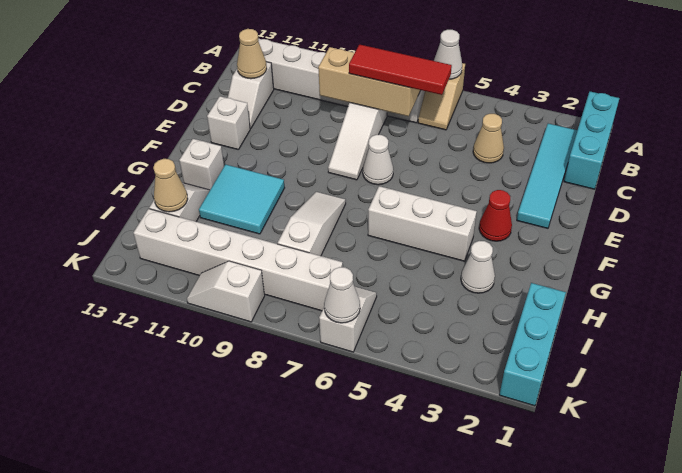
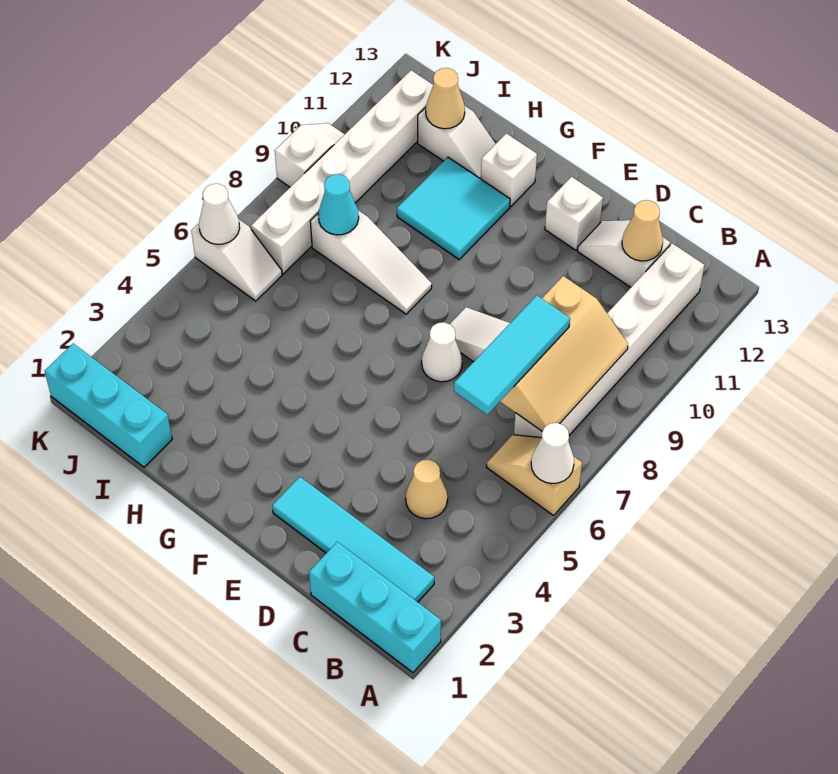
red tile C6:C8 level 3 -> cyan tile C6:C8 level 3
red cone F3 level 1 -> none
white brick G4:G6 level 1 -> none
white cone H3 level 1 -> none
none -> cyan cone I8 level 2

